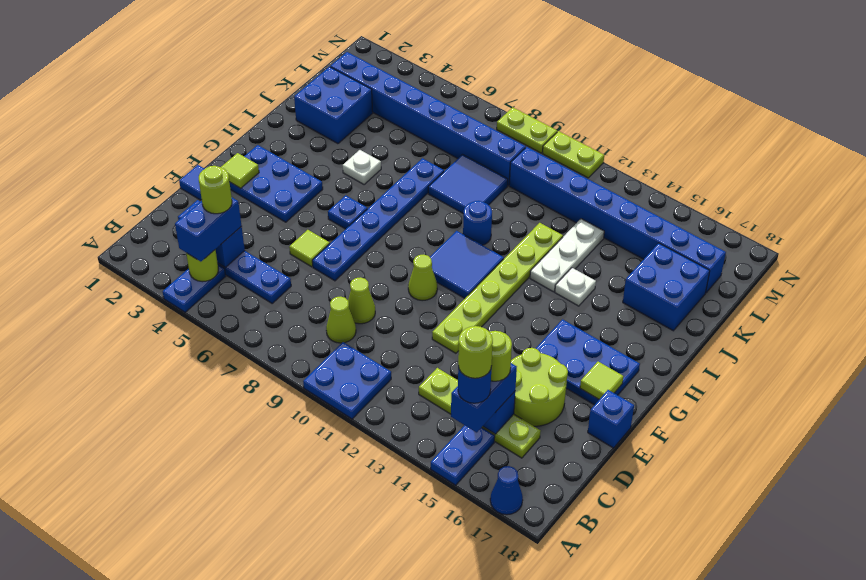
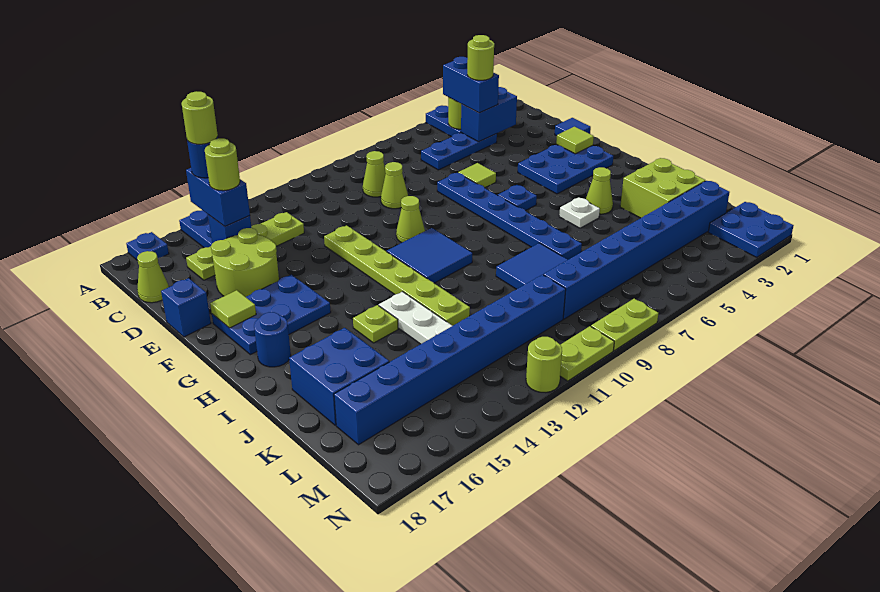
blue plate A10:B11 level 1 -> blue plate M1:N2 level 1
blue cone A17 level 1 -> blue plate A17 level 1
none -> lime cone C18 level 1
none -> lime cone I4 level 1
blue round brick I10 level 1 -> blue round brick H17 level 1
white plate I14 level 1 -> lime plate I14 level 1
blue brick J2:K3 level 1 -> lime brick J2:K3 level 1
none -> lime round brick N12 level 1

